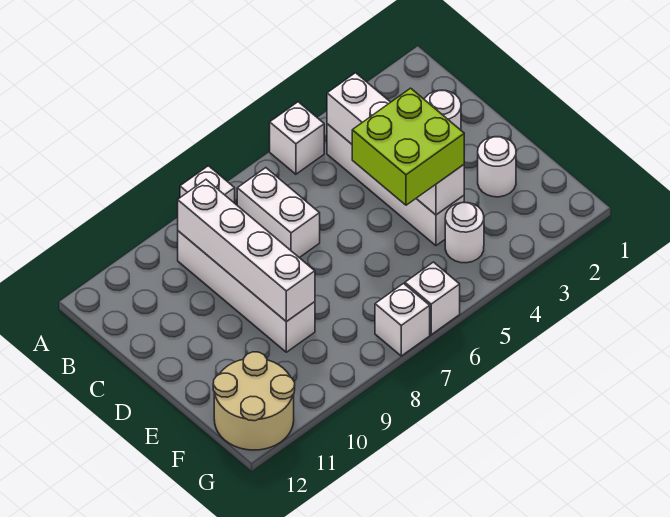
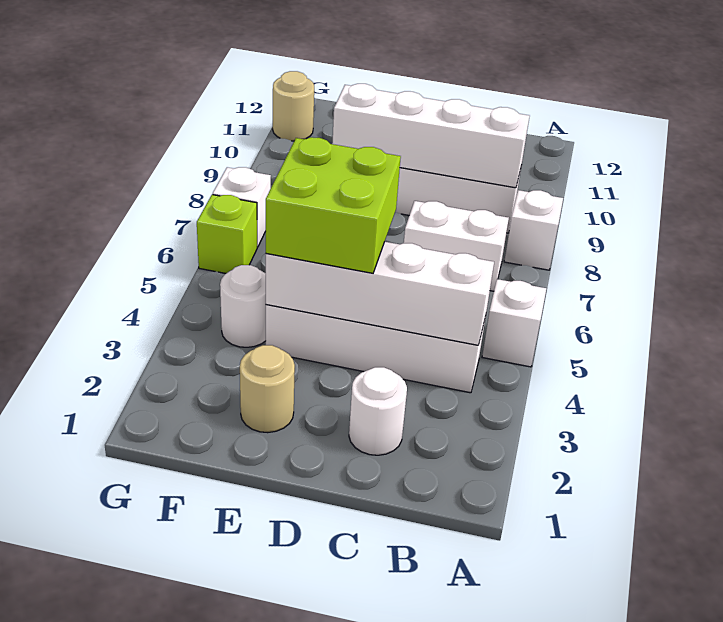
white round brick E2 level 1 -> tan round brick E2 level 1
tan round brick F11:G12 level 1 -> tan round brick G11 level 1
white brick G6 level 1 -> lime brick G6 level 1

